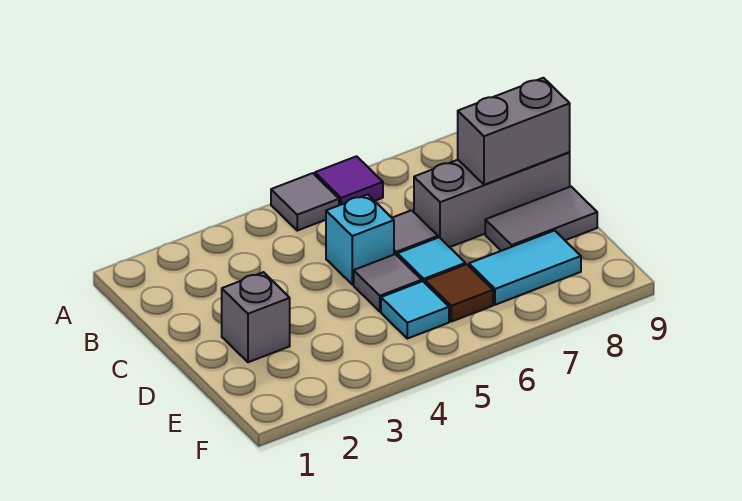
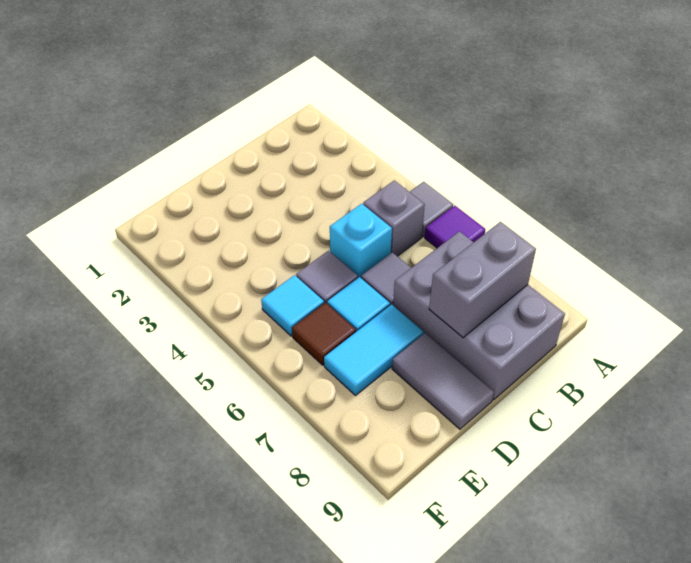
grey brick C7:C9 level 1 -> grey brick B7:C9 level 1
grey brick C8:C9 level 2 -> grey brick B8:C8 level 2
grey brick D2 level 1 -> grey brick B5 level 1
cyan tile E7:E8 level 1 -> cyan tile D7:E7 level 1

